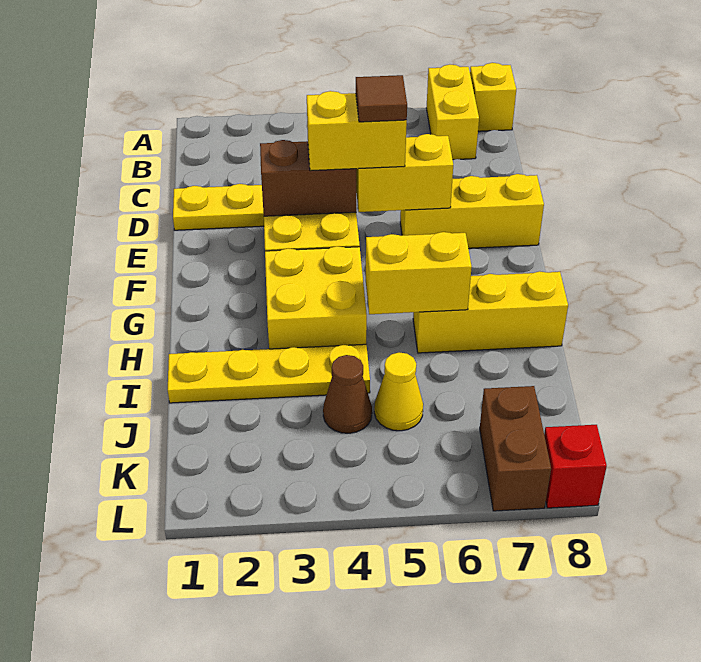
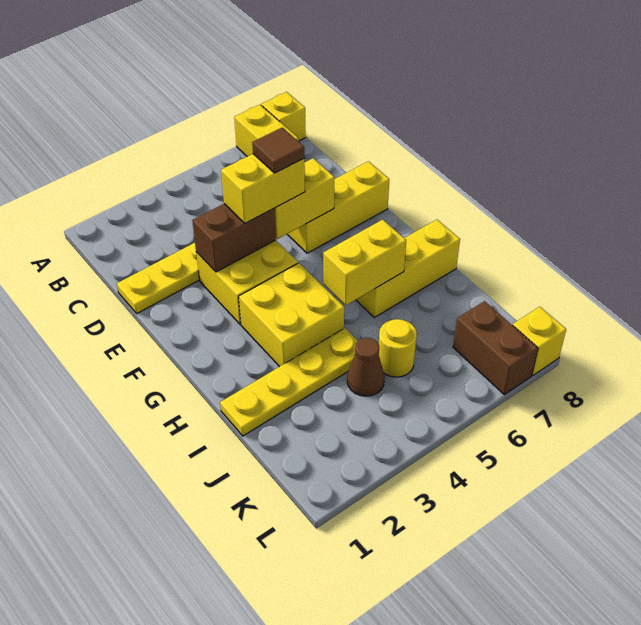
yellow cone J5 level 1 -> yellow round brick J5 level 1
red brick L8 level 1 -> yellow brick L8 level 1

